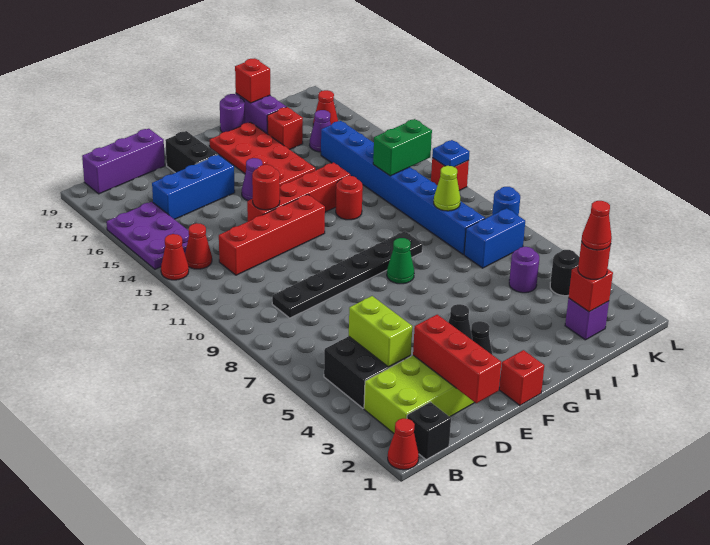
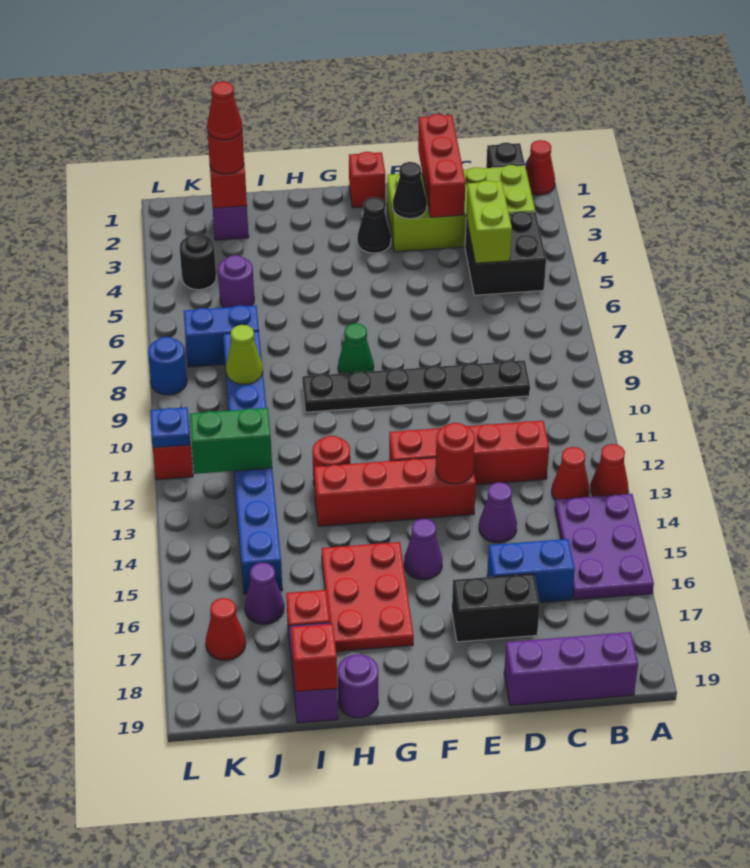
blue brick C16:E16 level 1 -> blue brick C16:D16 level 1
none -> purple cone D14 level 1
black brick E17:E18 level 1 -> black brick D17:E17 level 1
red plate G15:H18 level 1 -> red plate G15:H17 level 1

